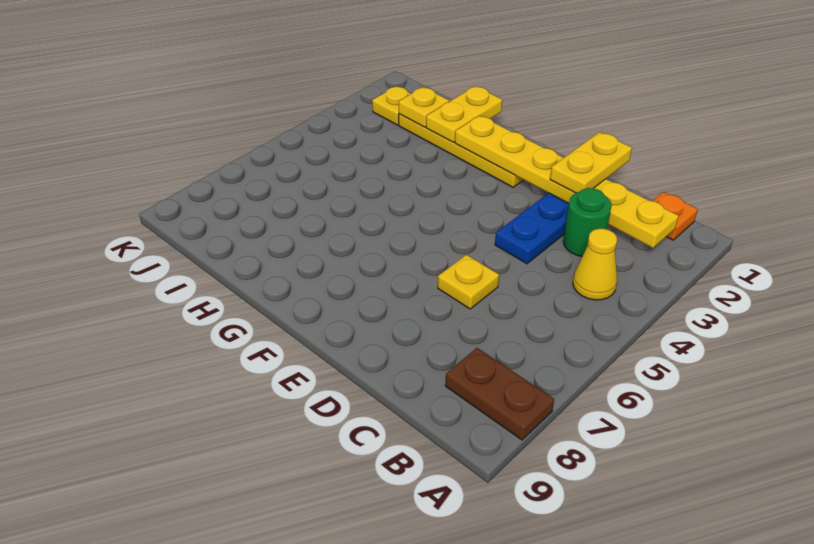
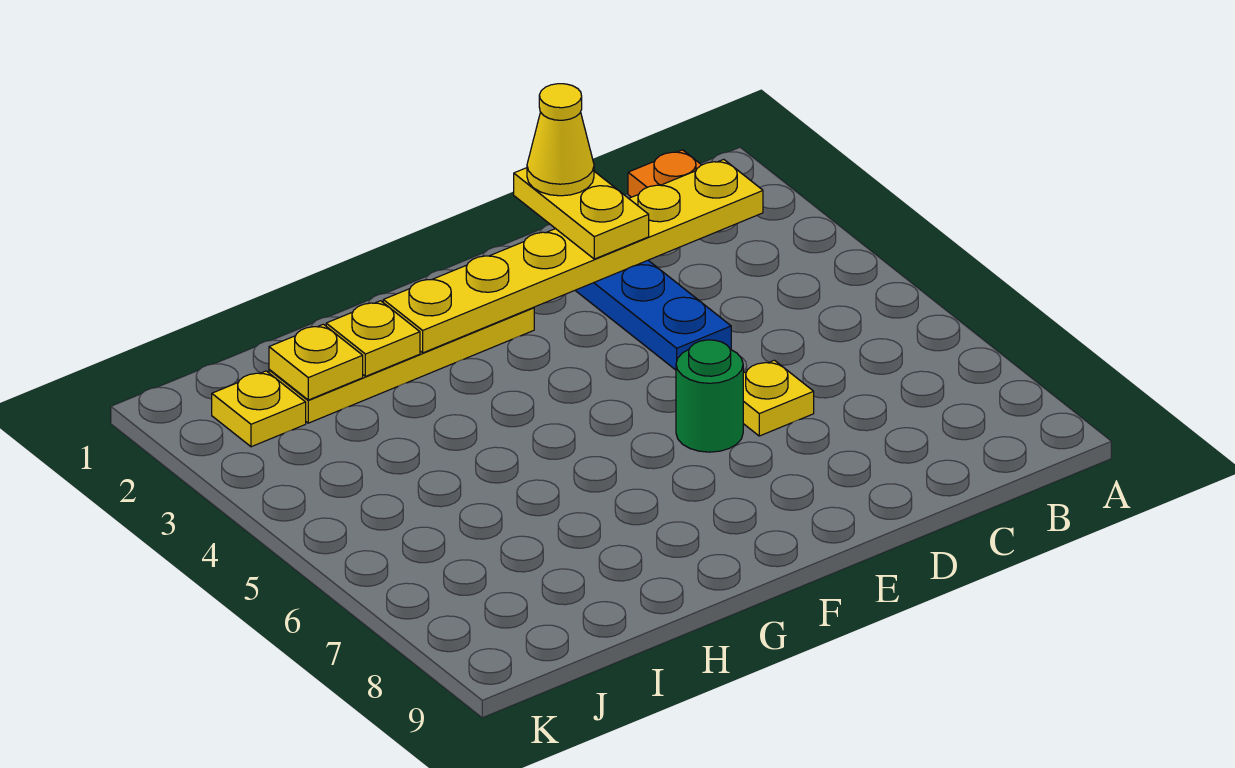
brown plate A8:B8 level 1 -> none
yellow cone B4 level 1 -> yellow cone D1 level 4
green round brick C3 level 1 -> green round brick E6 level 1
yellow plate H1:H2 level 2 -> yellow plate H2 level 2

